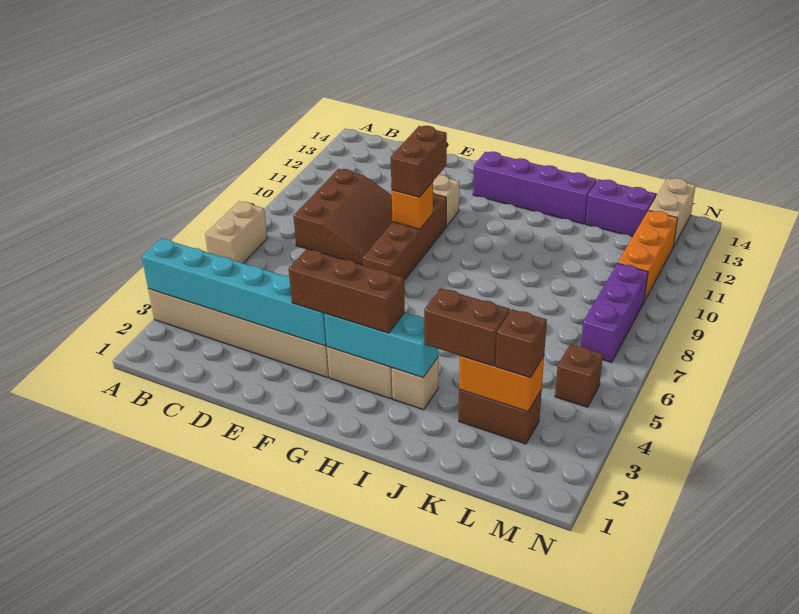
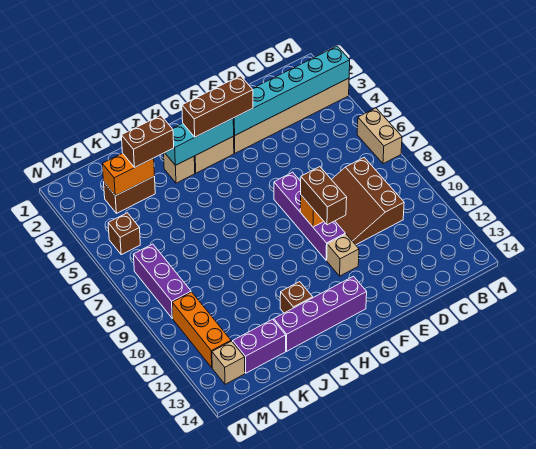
brown brick F7:F10 level 1 -> purple brick F7:F10 level 1
brown brick L3 level 3 -> brown brick I12 level 1
tan brick M13:M14 level 1 -> tan brick M13 level 1

